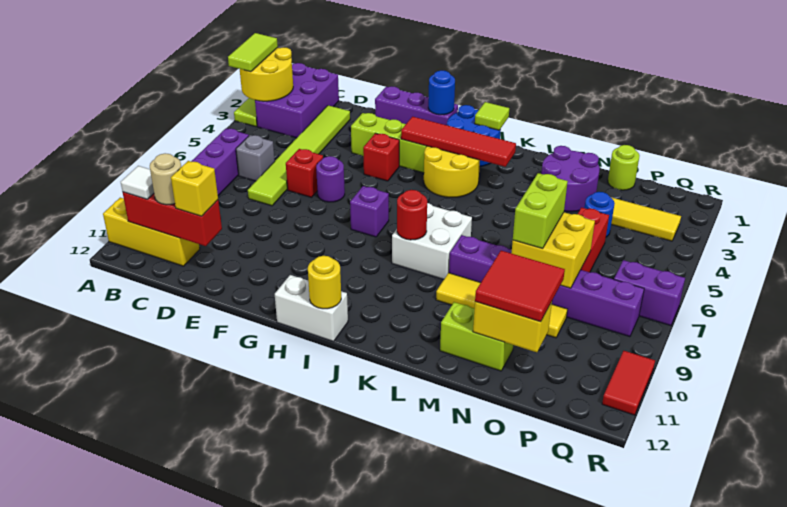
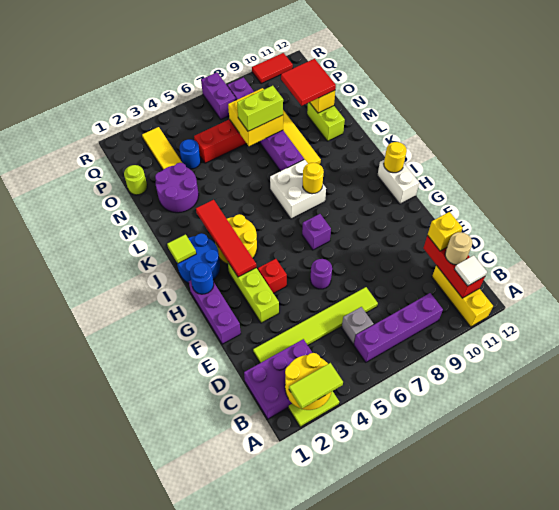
red brick E6 level 1 -> none
red round brick J8 level 2 -> yellow round brick J8 level 2

